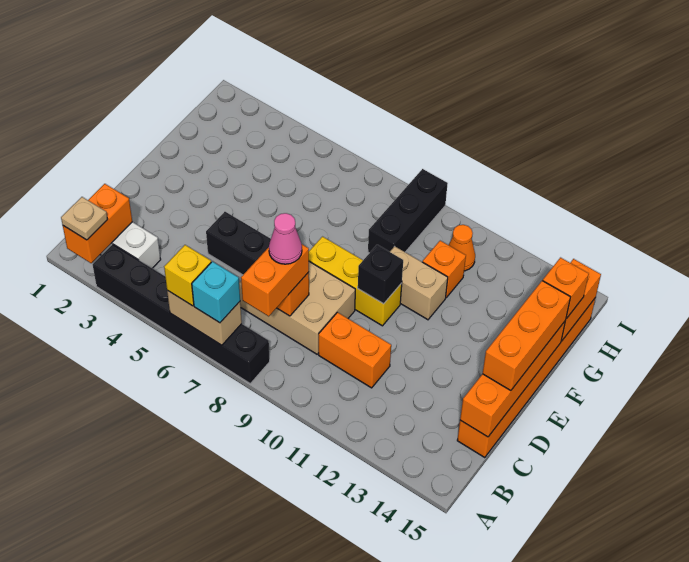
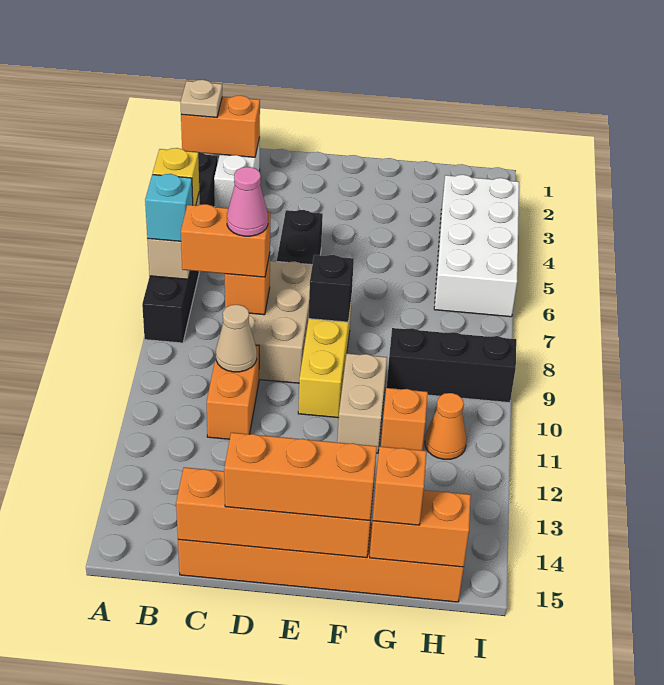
none -> tan cone C10 level 2
black brick E10 level 2 -> black brick E8 level 2
none -> white brick H3:I6 level 1

